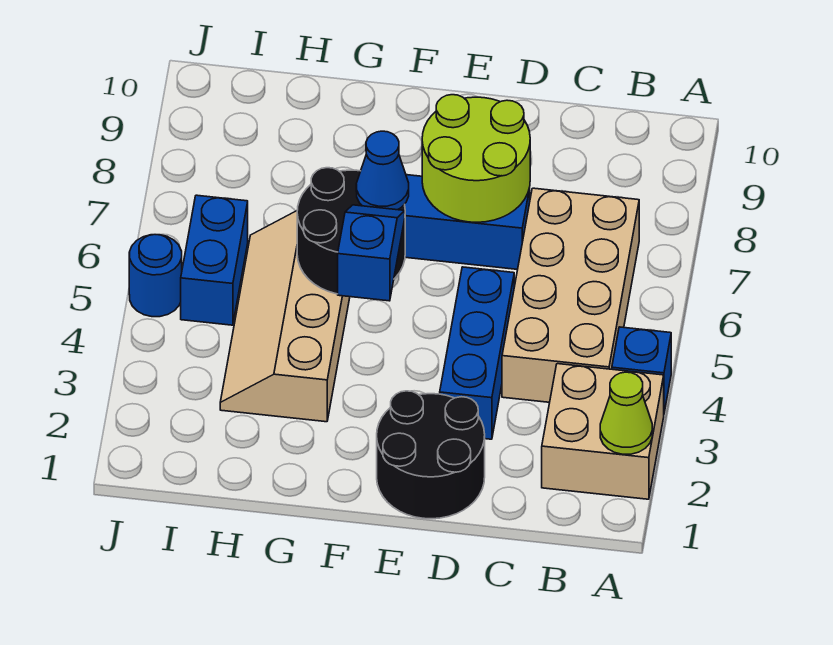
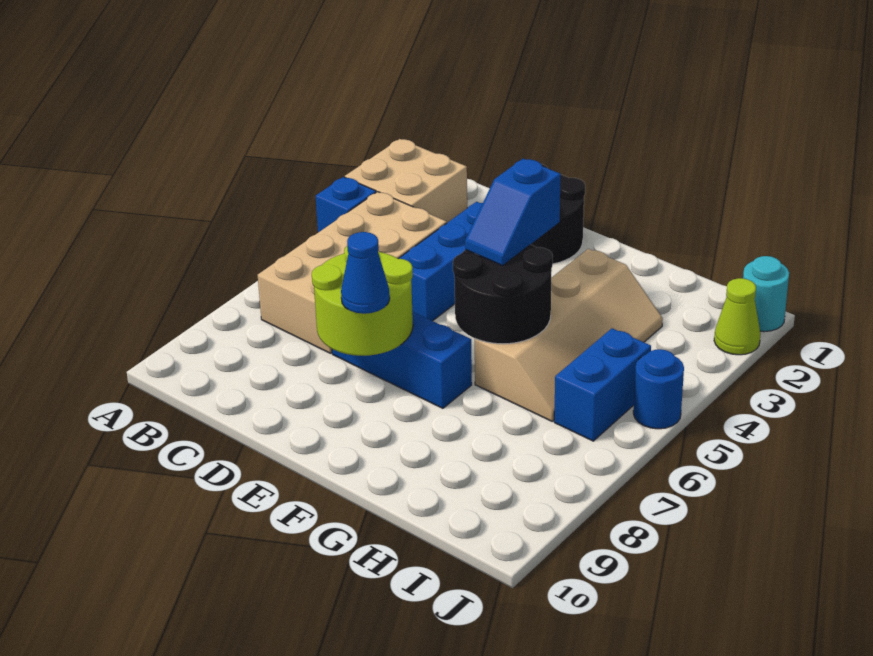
lime cone A2 level 2 -> lime cone J2 level 1
blue cone F6 level 3 -> blue cone E8 level 3
none -> cyan round brick J1 level 1

